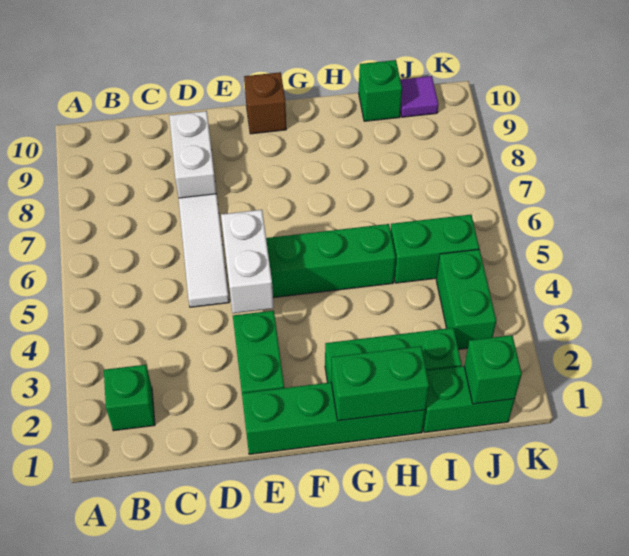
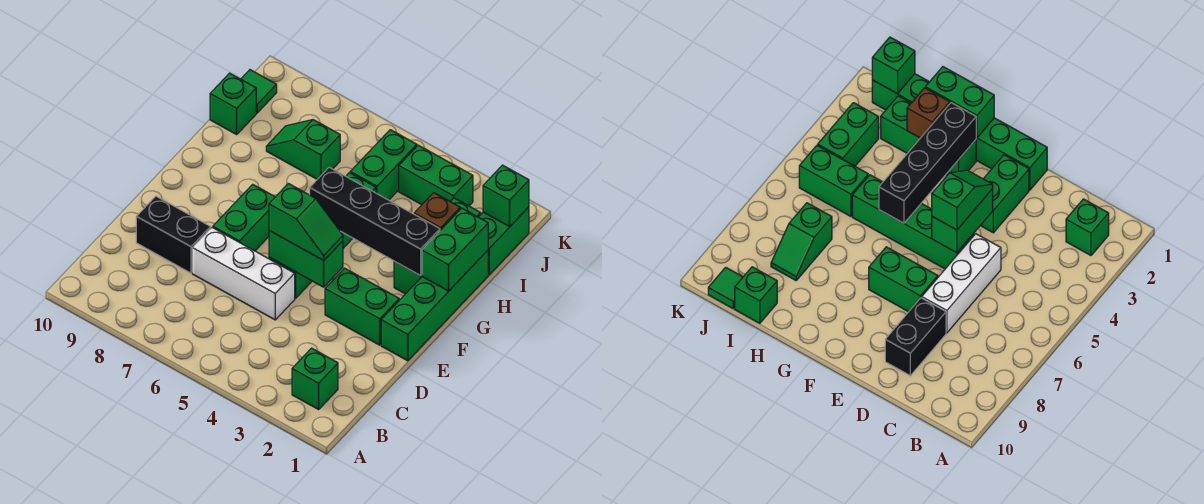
white tile D5:D7 level 1 -> white brick D5:D7 level 1
white brick D8:D9 level 1 -> black brick D8:D9 level 1
white brick E4:E5 level 2 -> green brick E4:E5 level 2
none -> green slope E4:E5 level 3 top 5
none -> green brick E7:F7 level 1
brown brick F10 level 1 -> brown brick H2 level 2
none -> black brick G2:G5 level 2
none -> green slope I7:I8 level 1 top 7
purple tile J10 level 1 -> green tile J10 level 1

